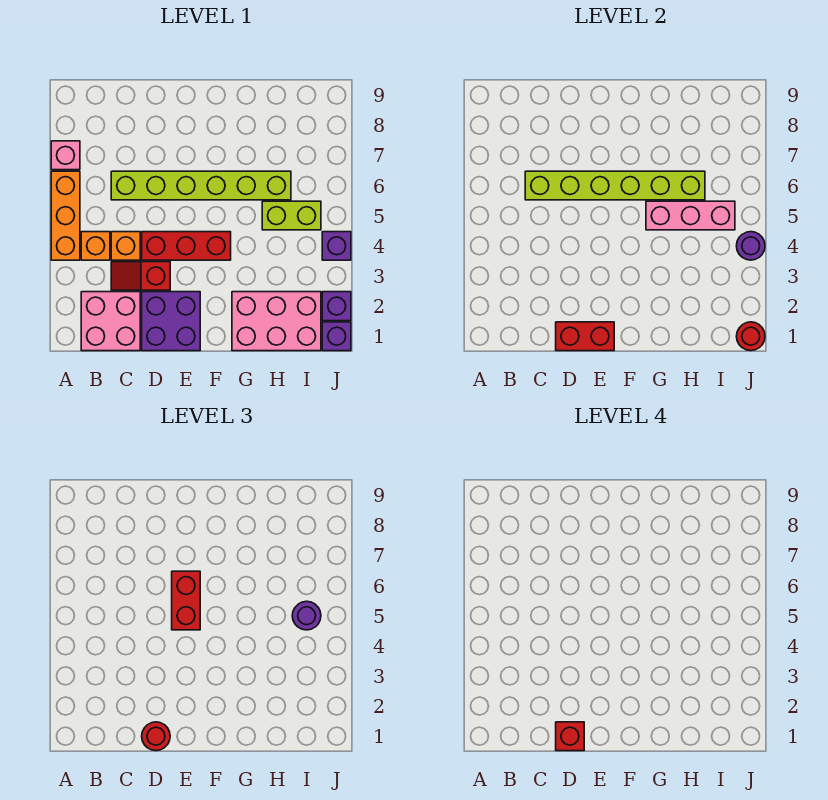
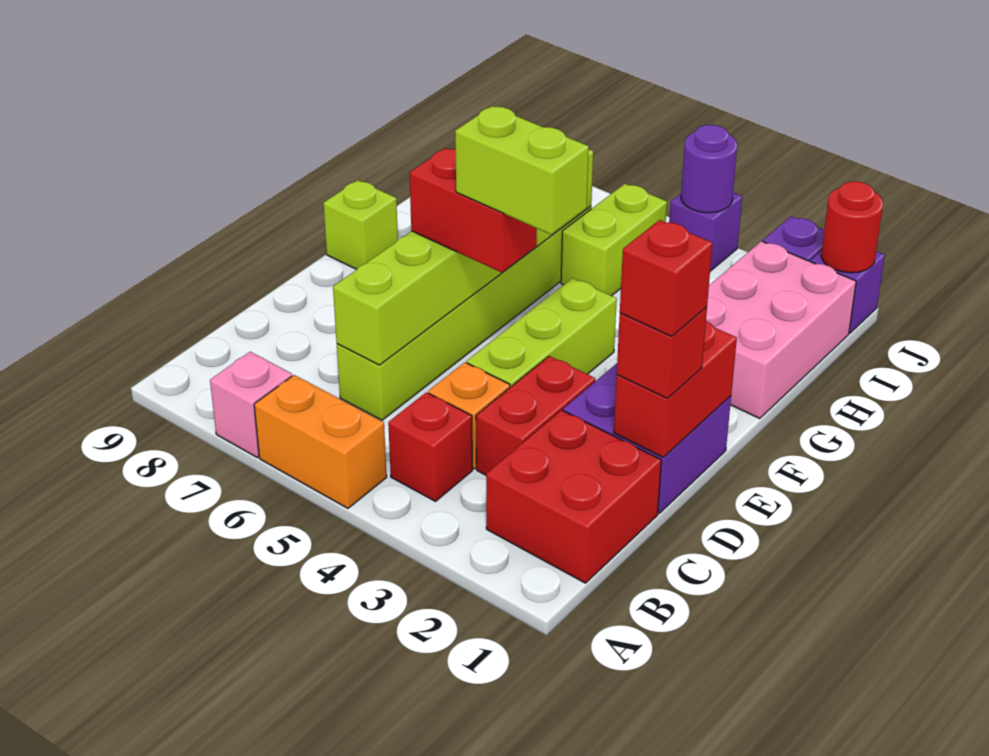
orange brick A4:A6 level 1 -> orange brick A5:A6 level 1
pink brick B1:C2 level 1 -> red brick B1:C2 level 1
orange brick B4 level 1 -> red brick B4 level 1
red slope C3:D3 level 1 top D -> red brick C3:D3 level 1
red round brick D1 level 3 -> red brick D1 level 3
red brick D4:F4 level 1 -> lime brick D4:F4 level 1
none -> lime brick E4:E5 level 4
none -> lime brick F9 level 1
pink brick G5:I5 level 2 -> none
purple round brick I5 level 3 -> none

